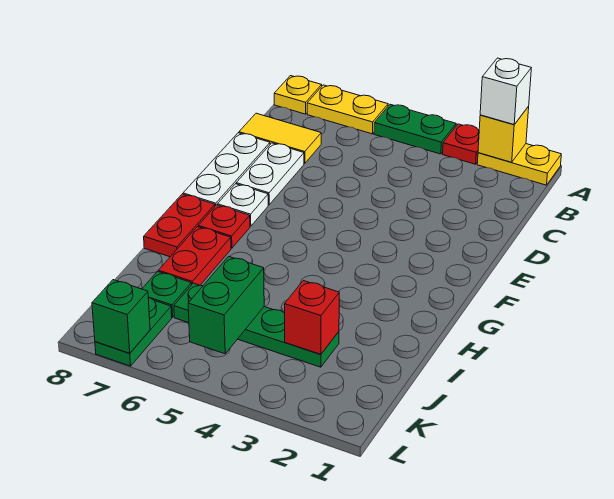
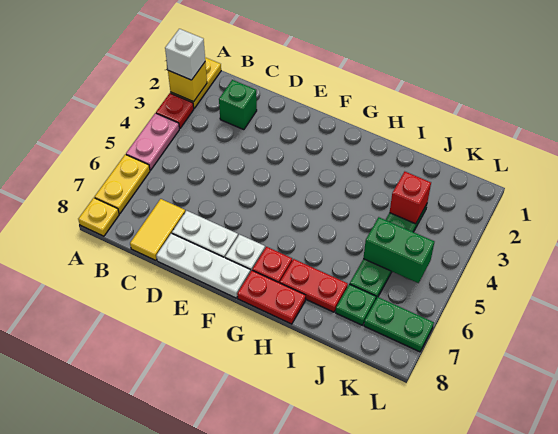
green plate A4:A5 level 1 -> pink plate A4:A5 level 1
green brick L7 level 2 -> green brick C2 level 1

